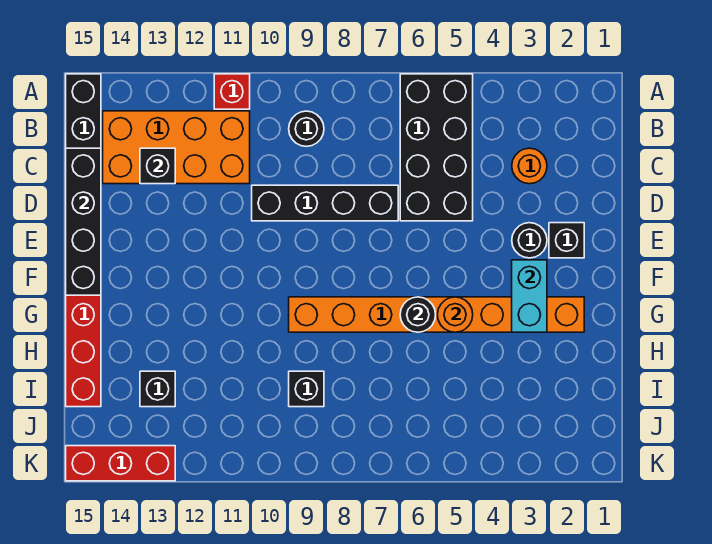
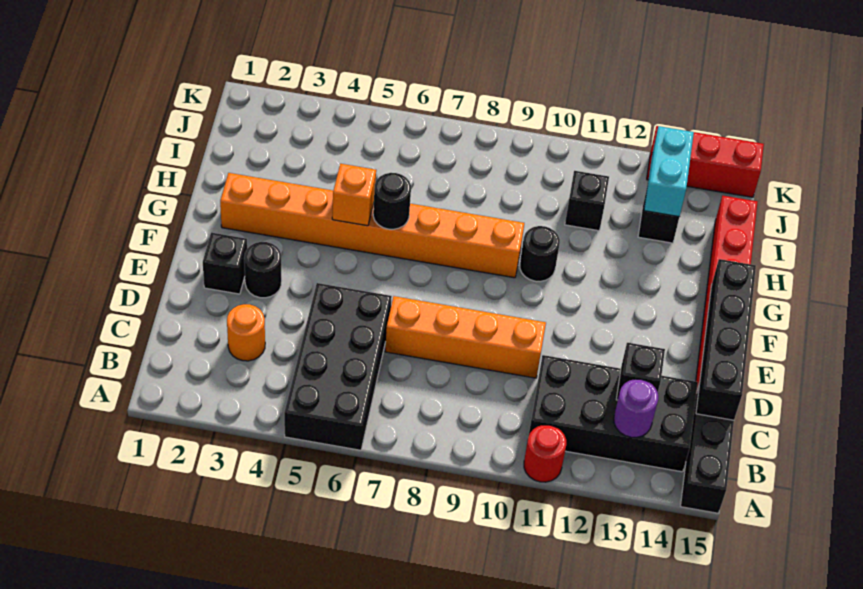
red brick A11 level 1 -> red round brick A11 level 1
black round brick B9 level 1 -> black round brick G10 level 1
orange brick B11:C14 level 1 -> black brick B11:C14 level 1
none -> purple round brick B13 level 2
black brick D7:D10 level 1 -> orange brick D7:D10 level 1
cyan brick F3:G3 level 2 -> cyan brick I13:J13 level 2
orange round brick G5 level 2 -> orange brick G5 level 2
black brick I9 level 1 -> black brick I11 level 1

